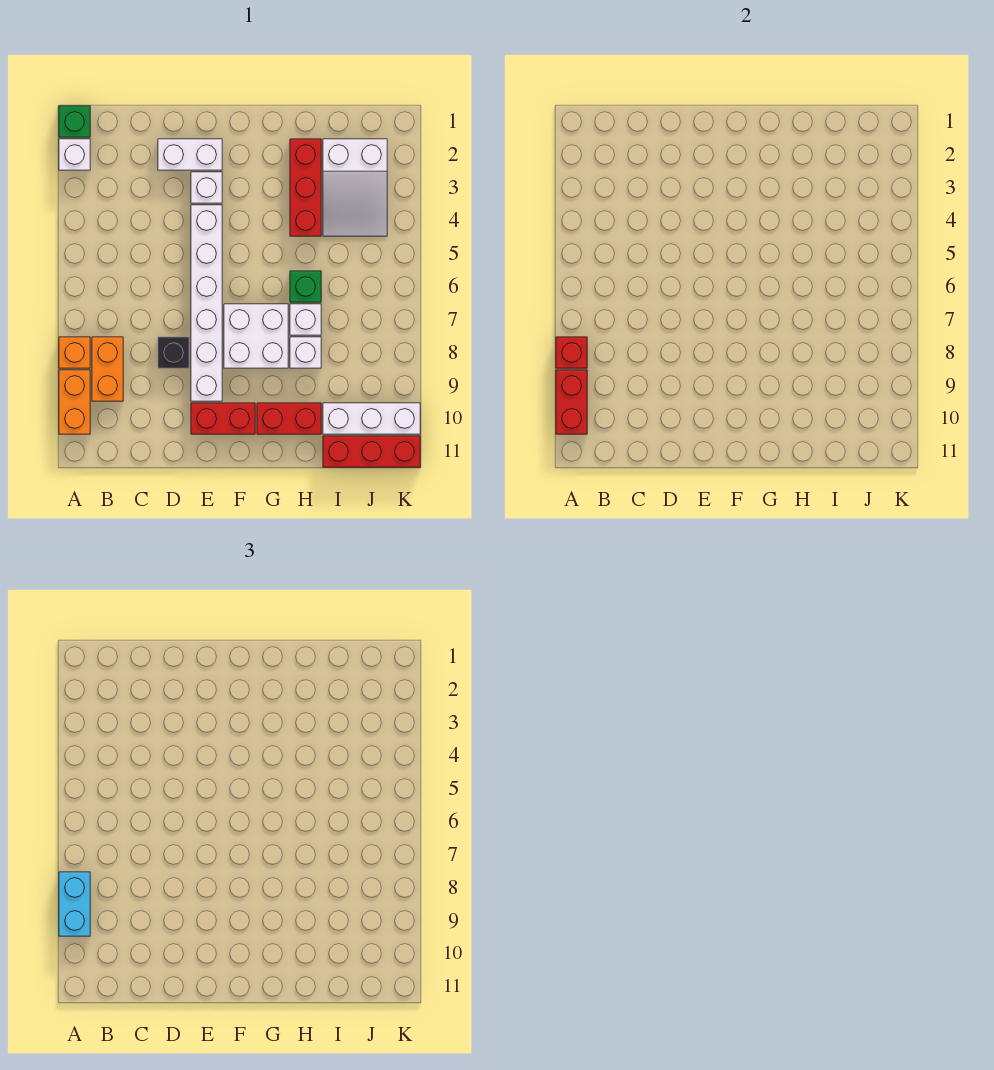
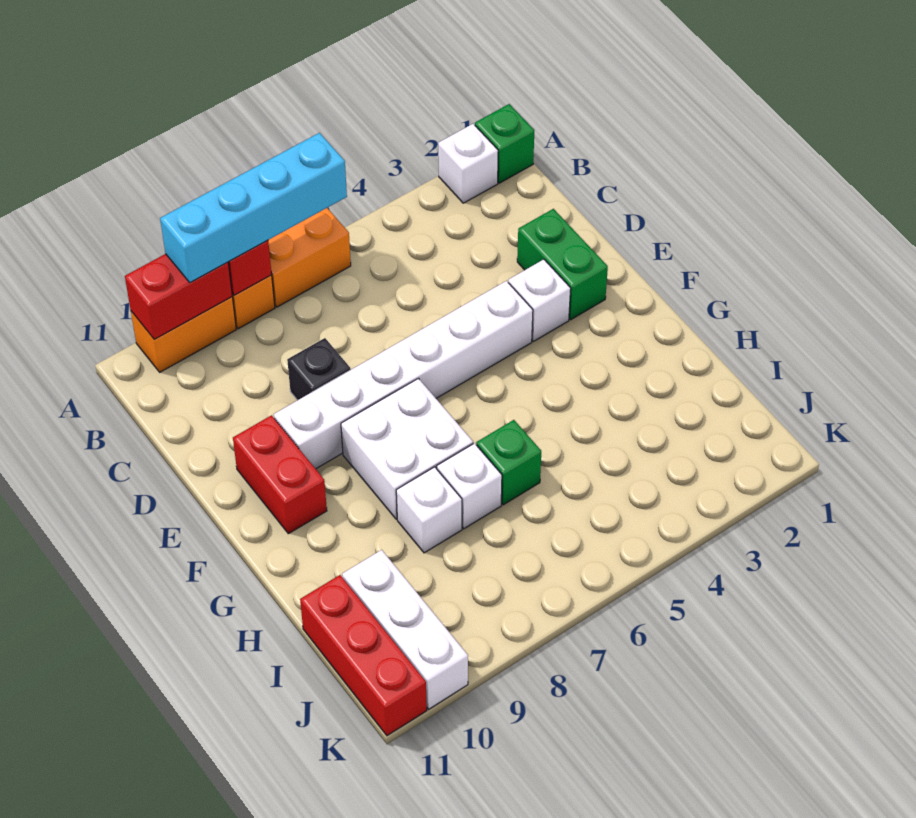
cyan brick A8:A9 level 3 -> cyan brick A6:A9 level 3
orange brick B8:B9 level 1 -> orange brick A6:A7 level 1
white brick D2:E2 level 1 -> green brick D2:E2 level 1
red brick G10:H10 level 1 -> none
red brick H2:H4 level 1 -> none
white slope I2:J4 level 1 top 2 -> none

